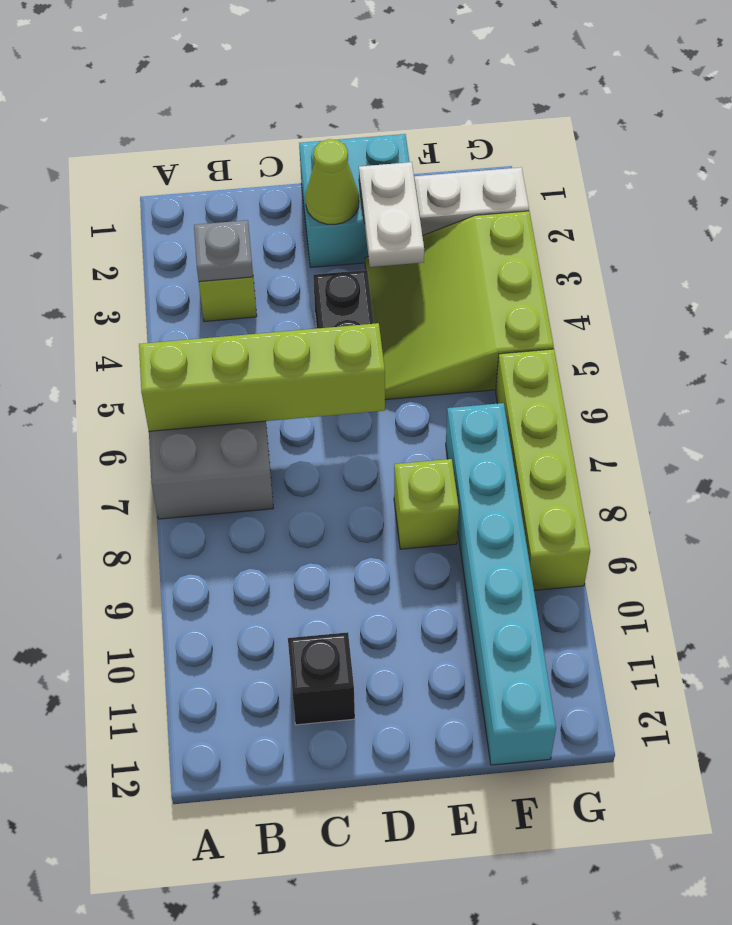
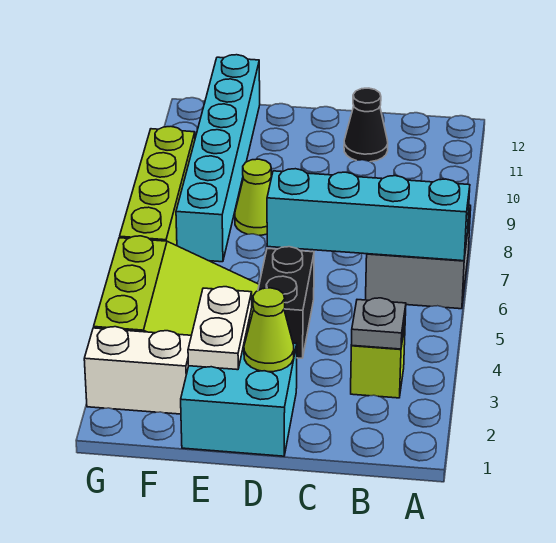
lime brick A6:D6 level 2 -> cyan brick A6:D6 level 2
black brick C11 level 1 -> black cone C11 level 1
lime brick E8 level 1 -> lime cone E8 level 1

